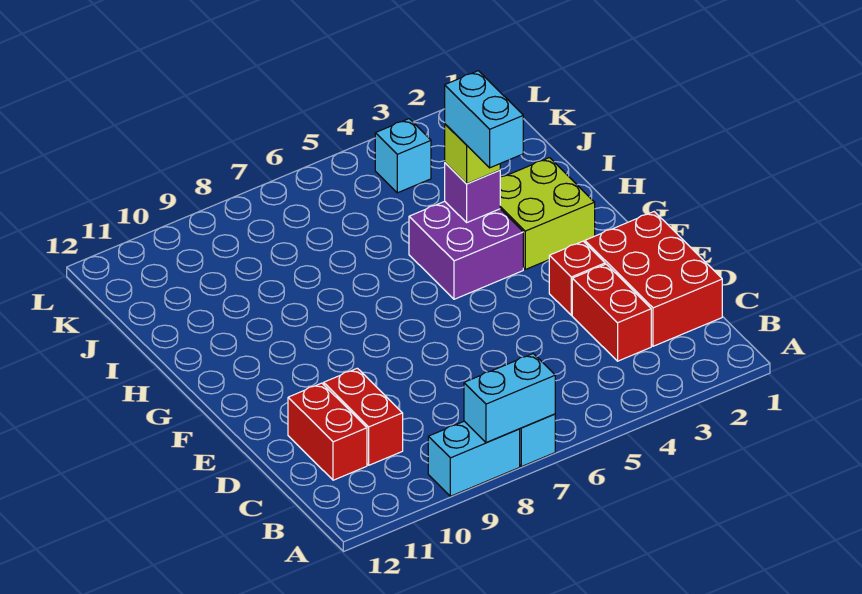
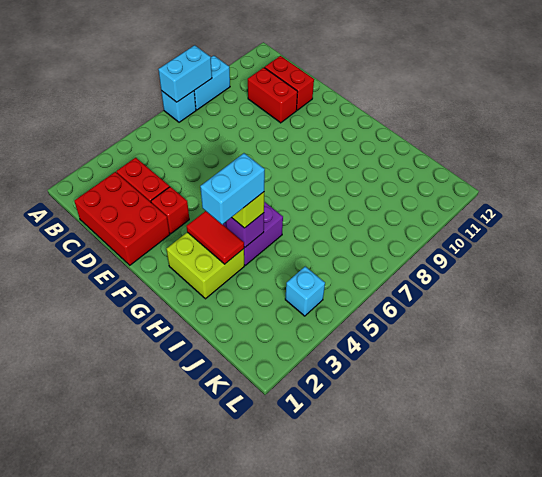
none -> red tile G3:H3 level 2
cyan brick G4:H4 level 4 -> cyan brick H3:H4 level 4

